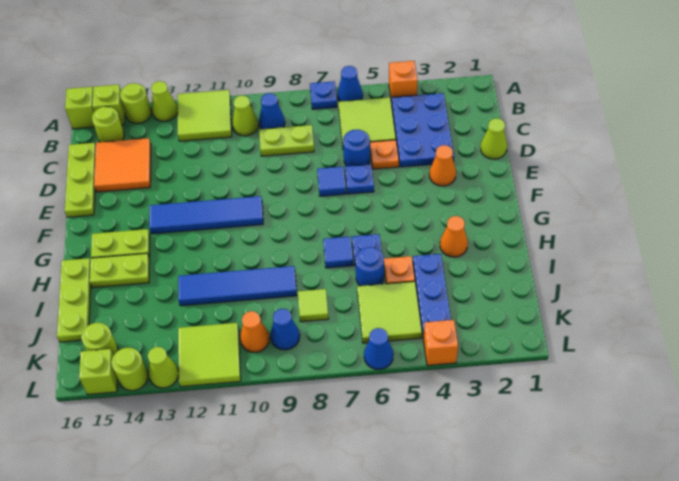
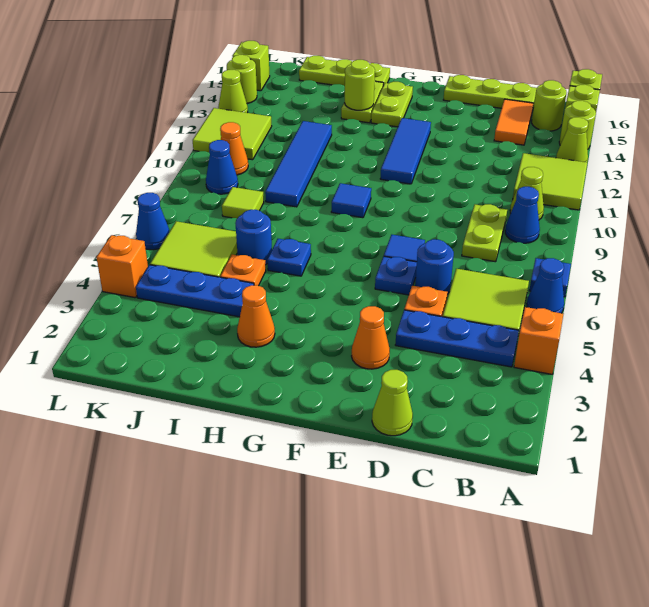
blue plate B3:D4 level 1 -> blue plate B4:D4 level 1
orange tile C14:D15 level 1 -> orange tile C14:C15 level 1
blue tile F10:F13 level 1 -> blue tile F11:F13 level 1
blue tile H7 level 1 -> blue tile G9 level 1
lime round brick K15 level 1 -> lime round brick H14 level 2

